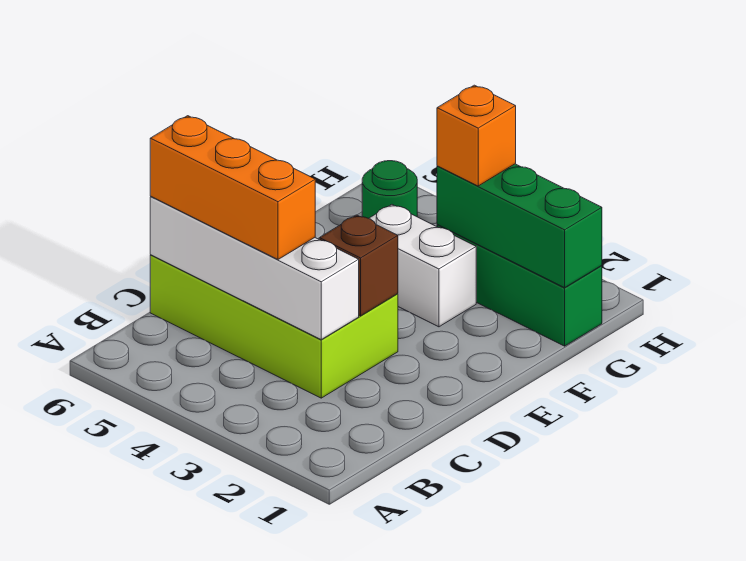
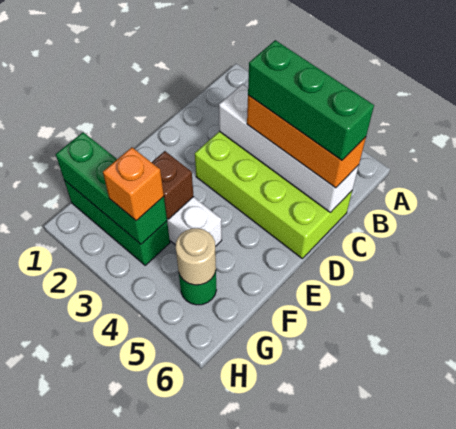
none -> green brick C4:C6 level 4
brown brick D3 level 2 -> brown brick F3 level 2
none -> tan round brick G5 level 2

